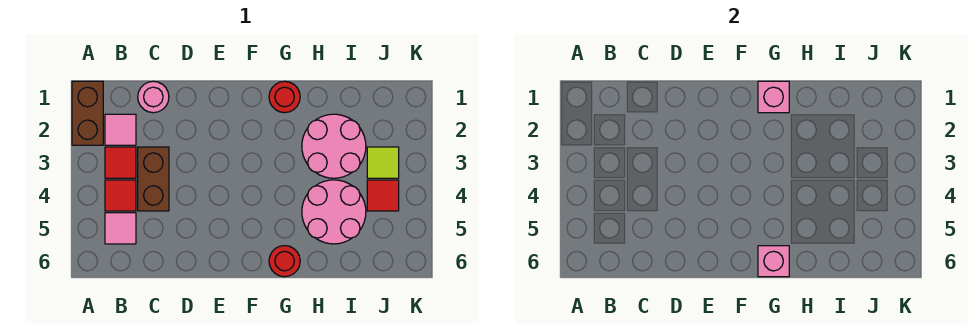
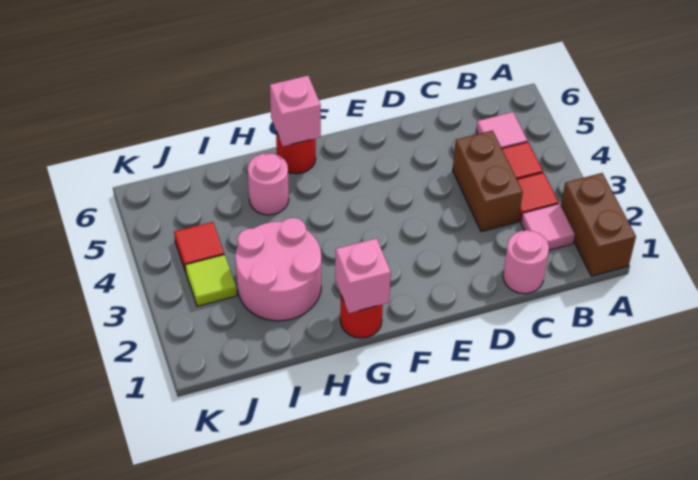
pink round brick H4:I5 level 1 -> pink round brick H5 level 1

